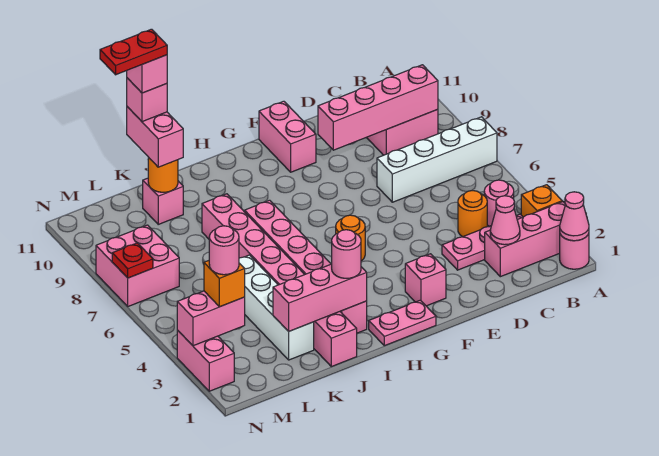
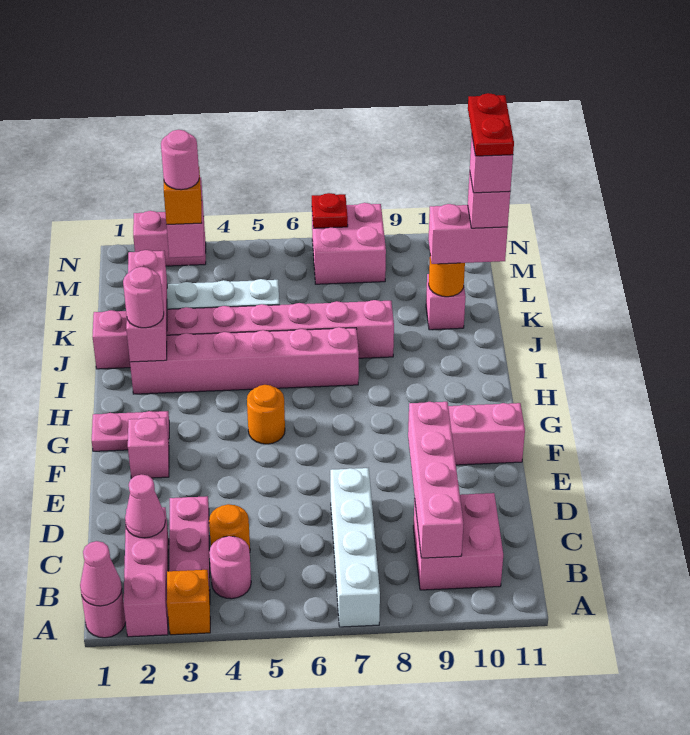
pink plate G1:H1 level 1 -> pink plate G1:G2 level 1

